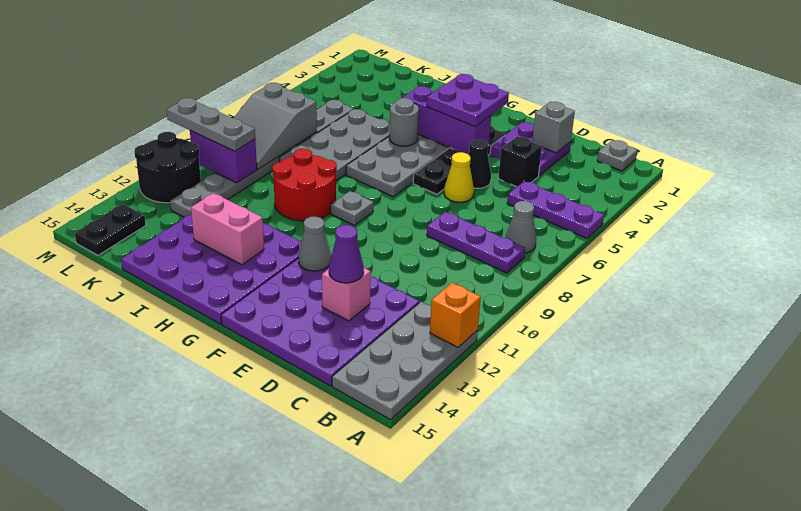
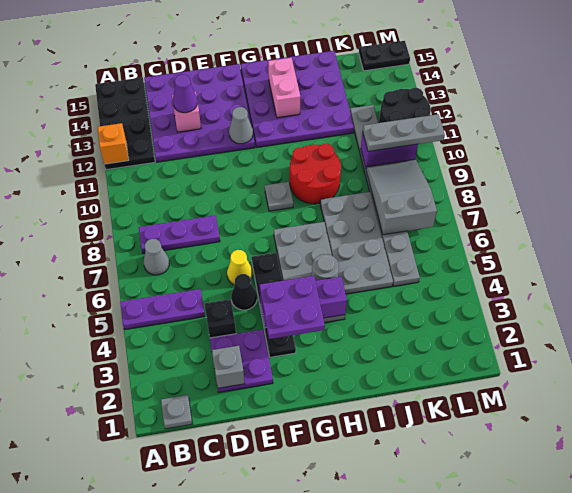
grey plate A12:B15 level 1 -> black plate A12:B15 level 1
pink brick H13:I13 level 2 -> pink brick H13:H14 level 2
black plate L14:L15 level 1 -> black plate L15:M15 level 1

